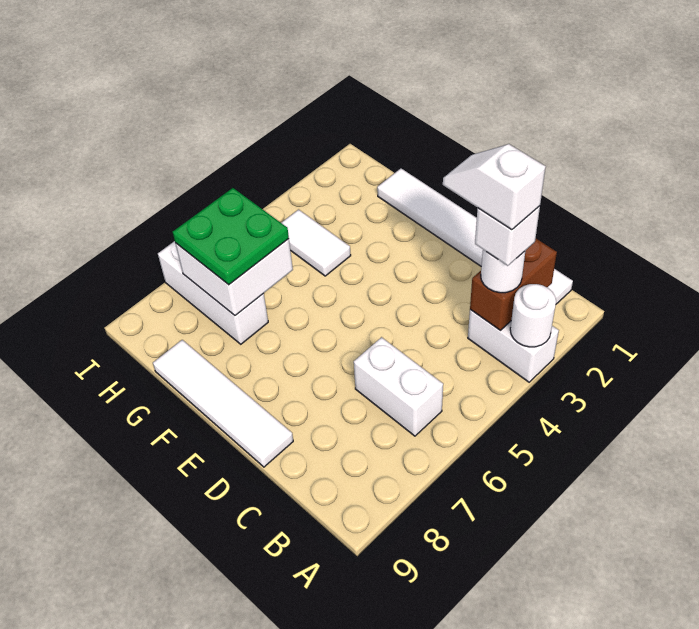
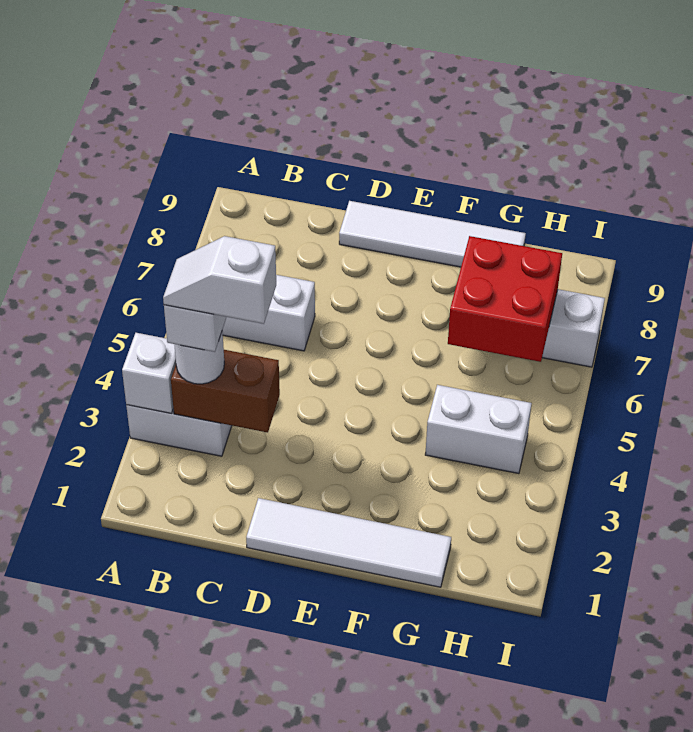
white round brick A3 level 2 -> white brick A3 level 2
white tile B1:G1 level 1 -> white tile D1:G1 level 1
brown brick B2:B3 level 2 -> brown brick B3:C3 level 2
white slope B3:C3 level 5 top B -> white slope B3:C3 level 5 top C
white tile G4:H4 level 1 -> white brick G4:H4 level 1
white brick G6:H7 level 2 -> red brick G6:H7 level 2
green plate G6:H7 level 3 -> none

